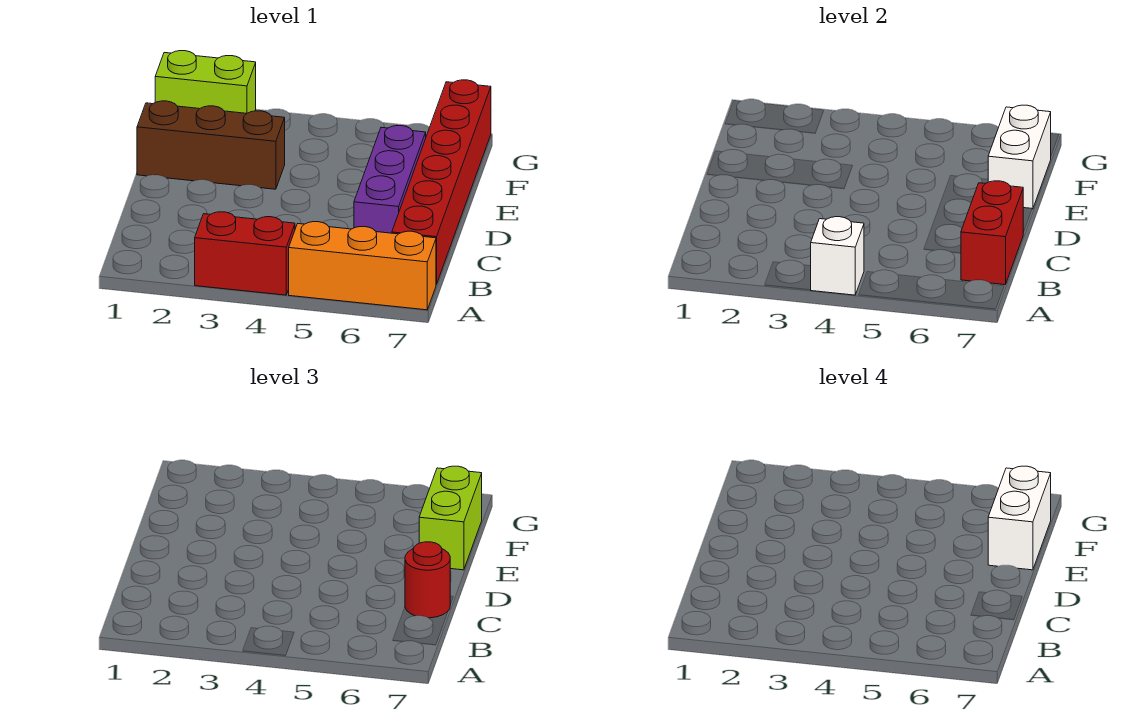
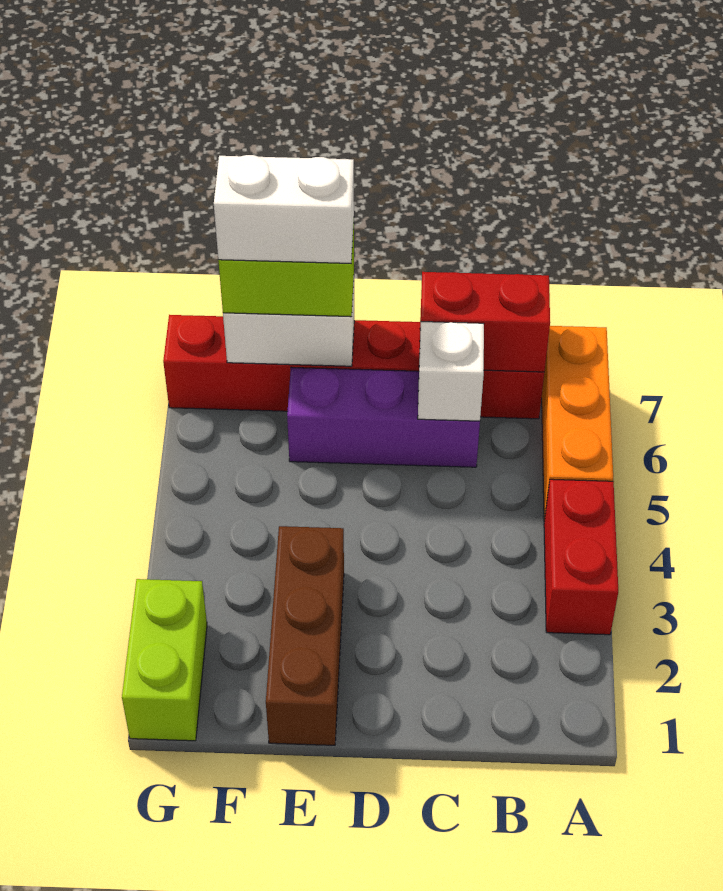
white brick A4 level 2 -> white brick C6 level 2
red round brick C7 level 3 -> none

